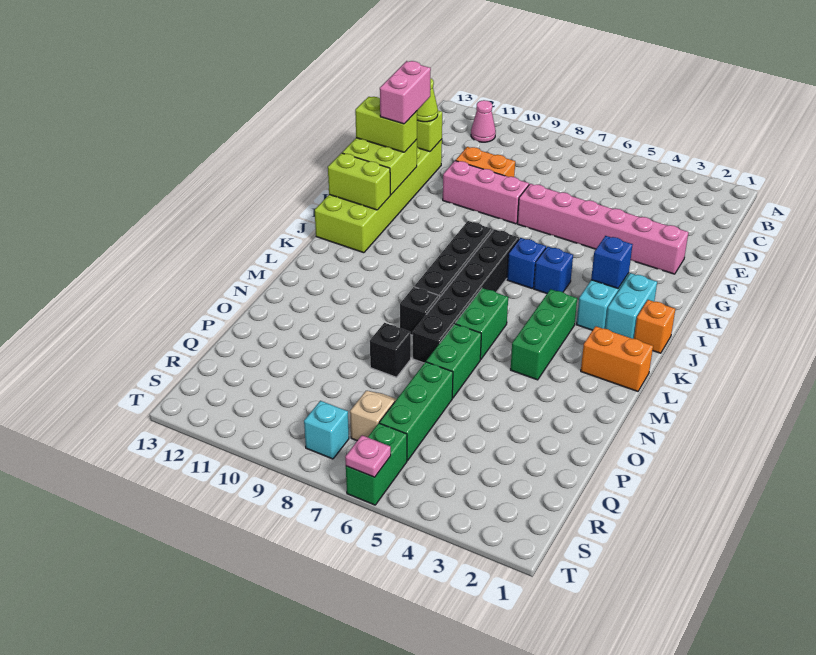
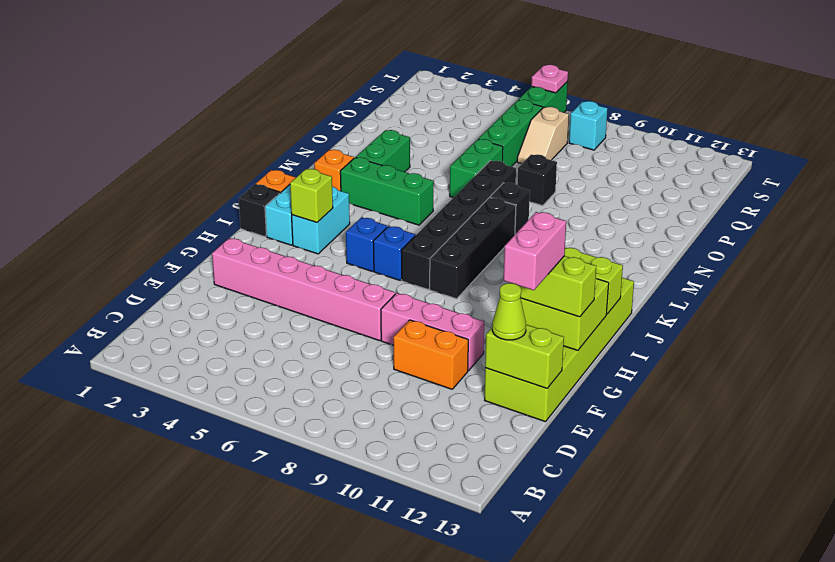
pink cone B11 level 1 -> none
none -> black brick I1 level 1
blue brick I3 level 2 -> lime brick I3 level 2
green brick K4:M4 level 1 -> green brick L3:L5 level 1
orange brick L1:L2 level 1 -> orange brick L2 level 1
green brick L6:M6 level 1 -> green brick M3:N3 level 1

